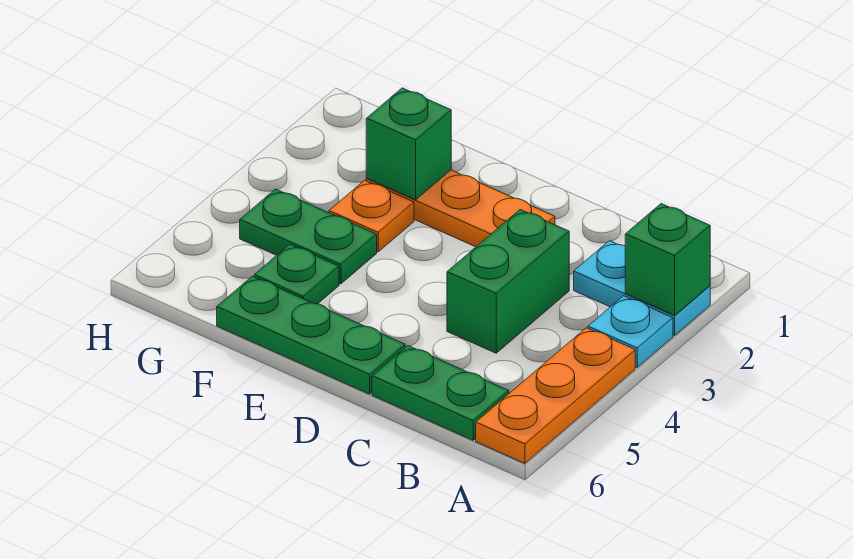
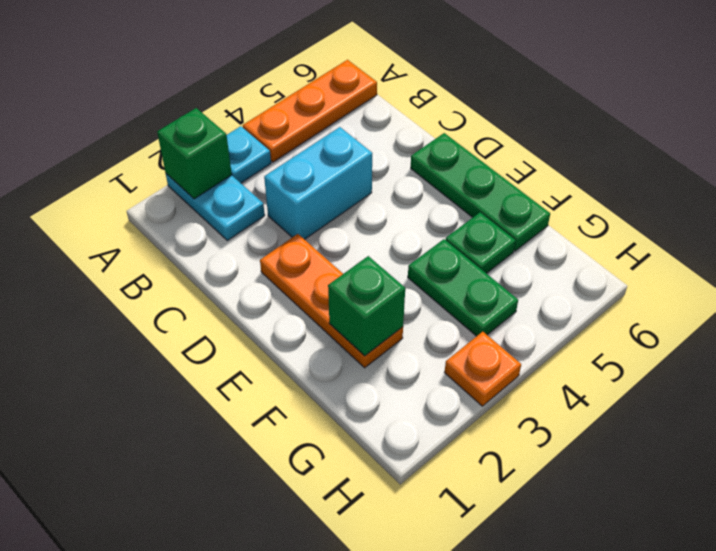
green plate B6:C6 level 1 -> none
green brick C3:C4 level 1 -> cyan brick C3:C4 level 1
orange plate F3 level 1 -> orange plate H3 level 1

